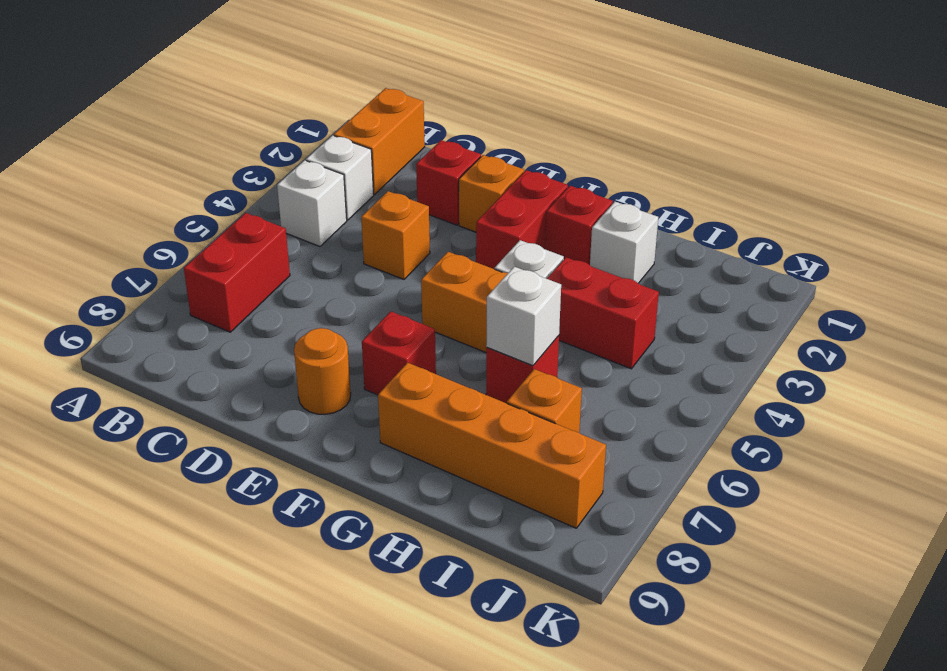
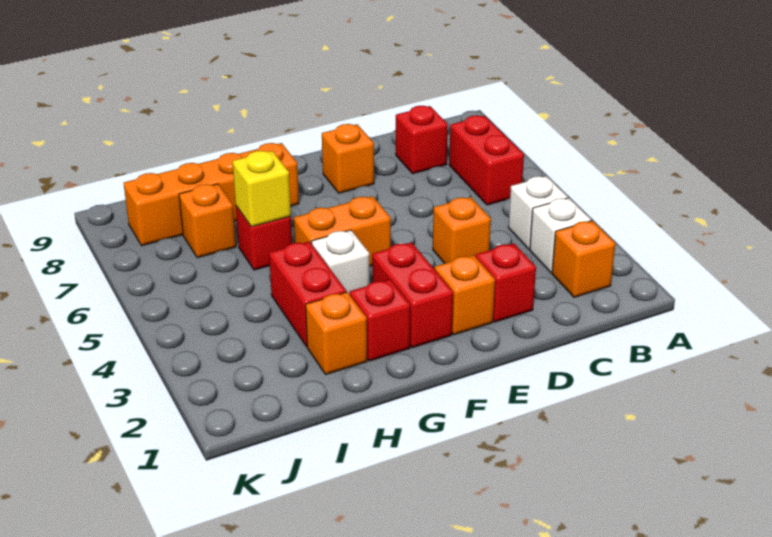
orange brick B1:B2 level 1 -> orange brick B2 level 1
orange round brick E8 level 1 -> orange brick E8 level 1
red brick F7 level 1 -> red brick C8 level 1
white brick H2 level 1 -> orange brick H2 level 1
red brick H4:I4 level 1 -> red brick H3:H4 level 1
white brick H6 level 2 -> yellow brick H6 level 2

